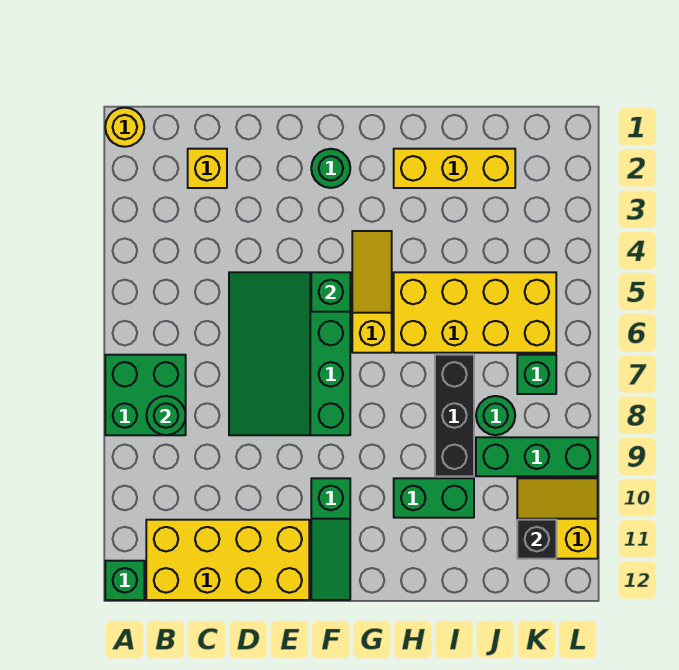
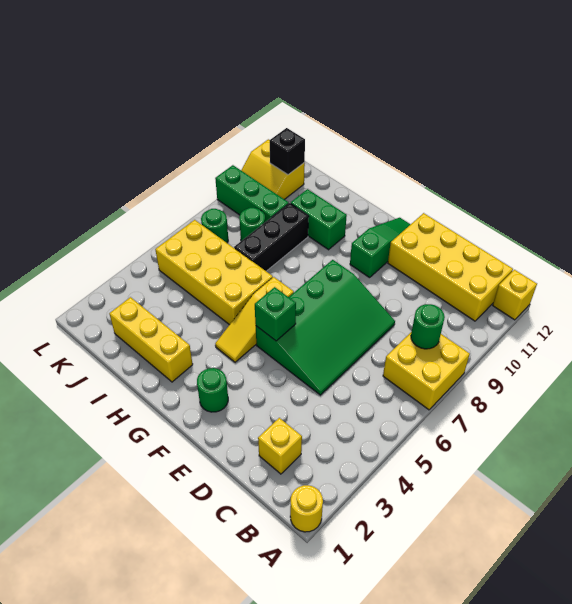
green brick A7:B8 level 1 -> yellow brick A7:B8 level 1
green brick A12 level 1 -> yellow brick A12 level 1
green brick K7 level 1 -> green round brick K7 level 1

